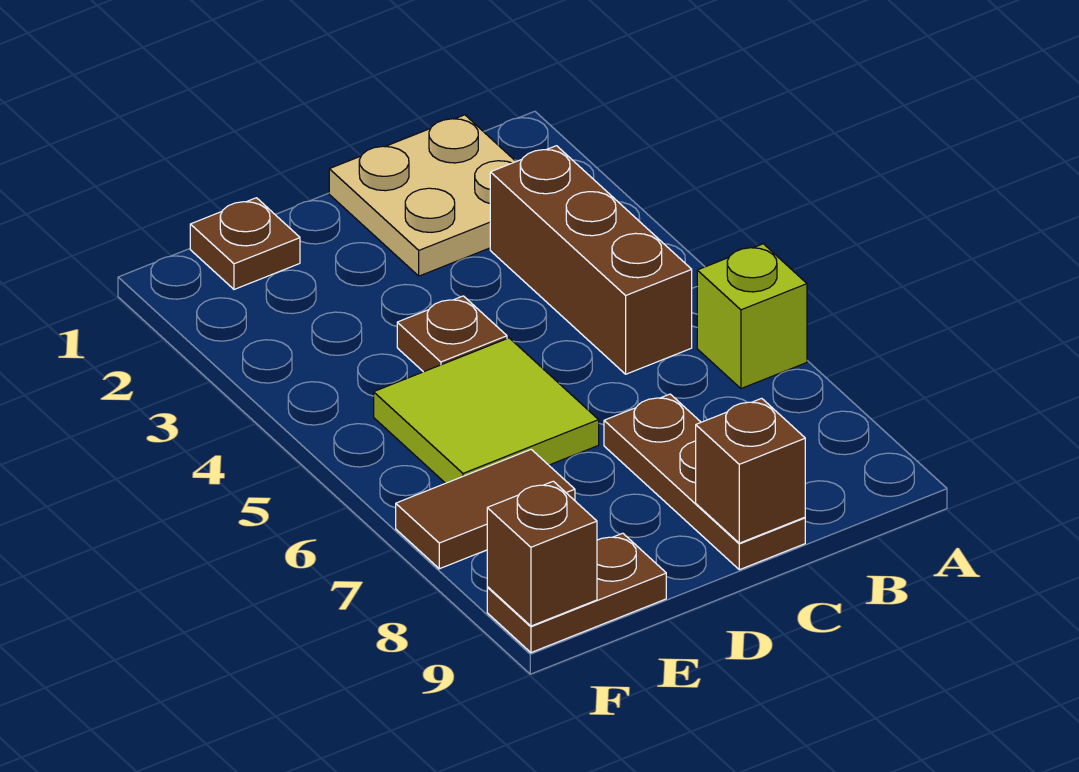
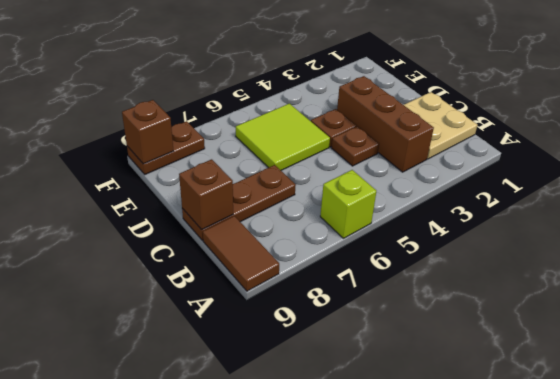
brown brick B3:B5 level 1 -> brown brick B3:D3 level 1
brown plate E1 level 1 -> brown plate C4 level 1
brown tile E7:F7 level 1 -> brown tile A9:B9 level 1
brown plate E9:F9 level 1 -> brown plate F8:F9 level 1

